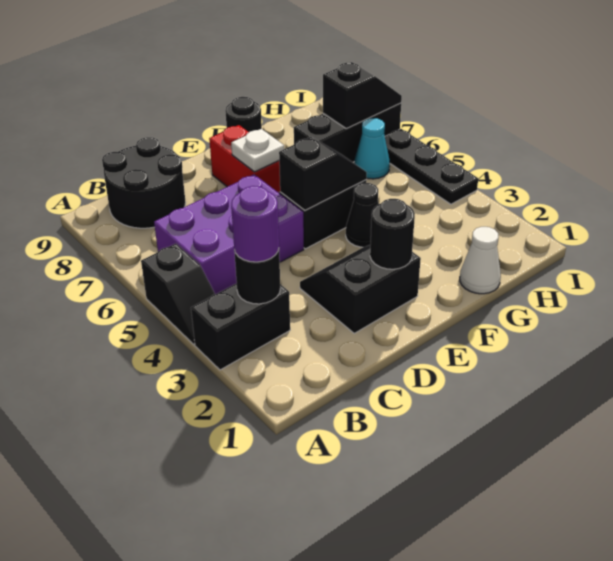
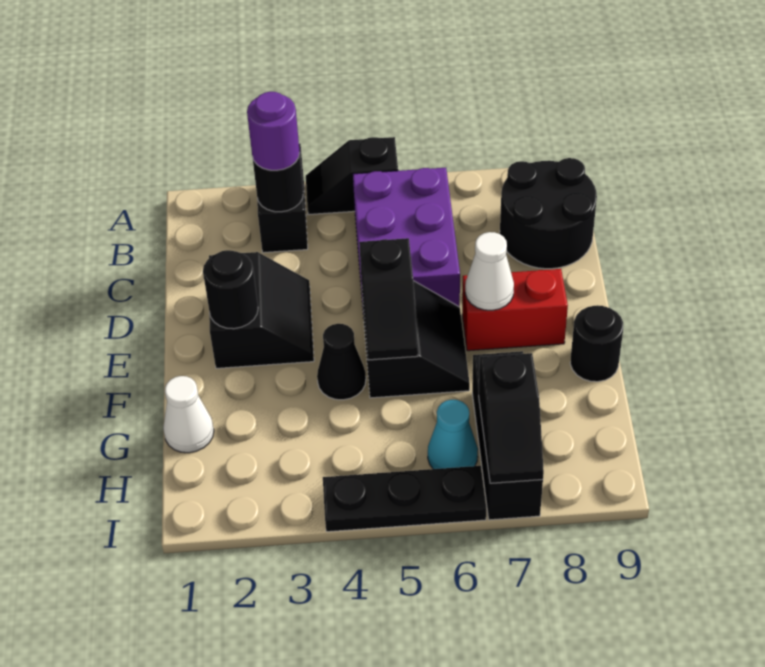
white plate E7 level 2 -> white cone E7 level 2

